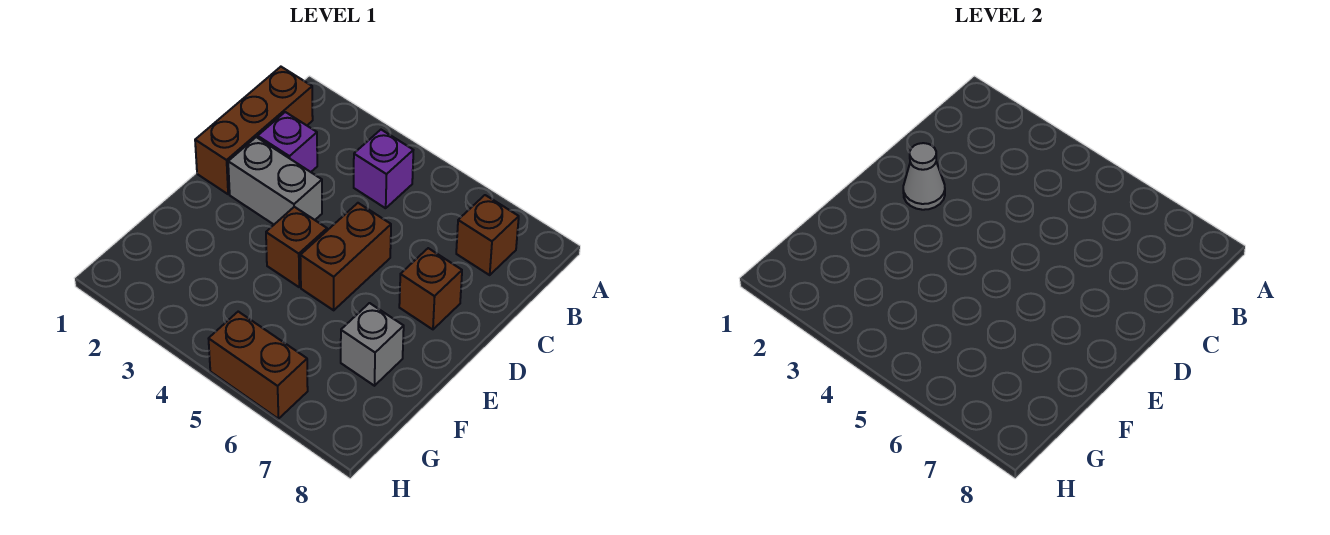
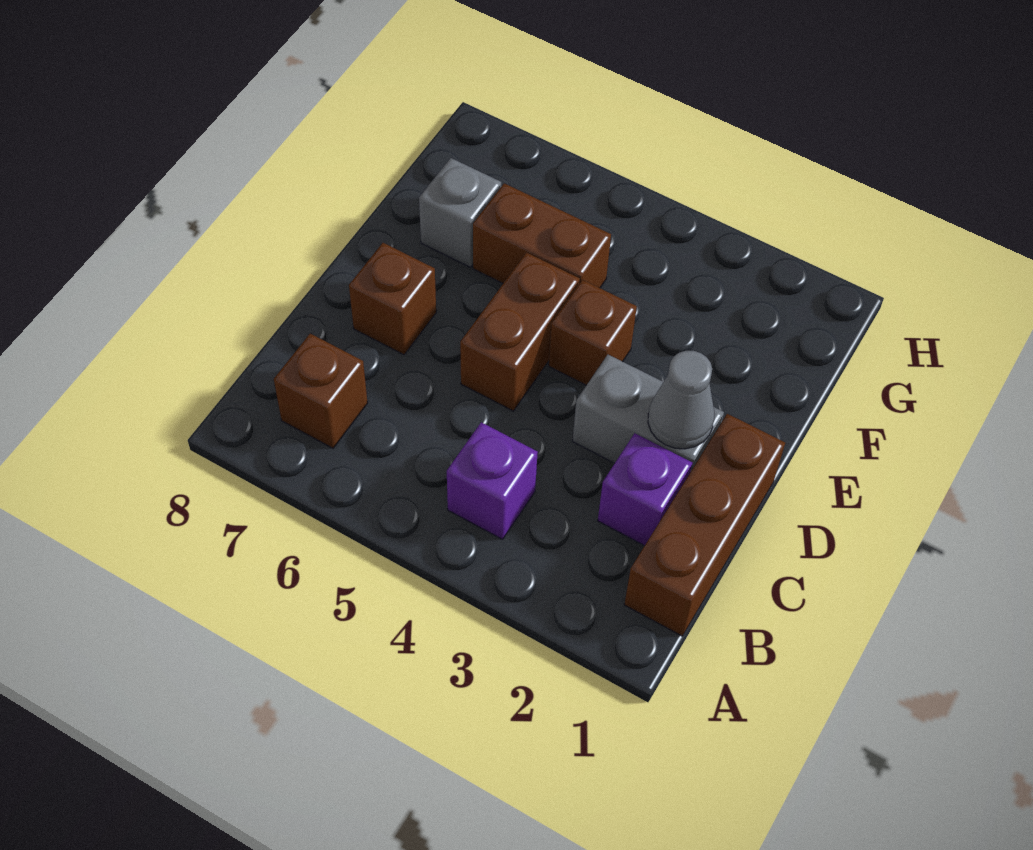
brown brick H5:H6 level 1 -> brown brick F5:F6 level 1

